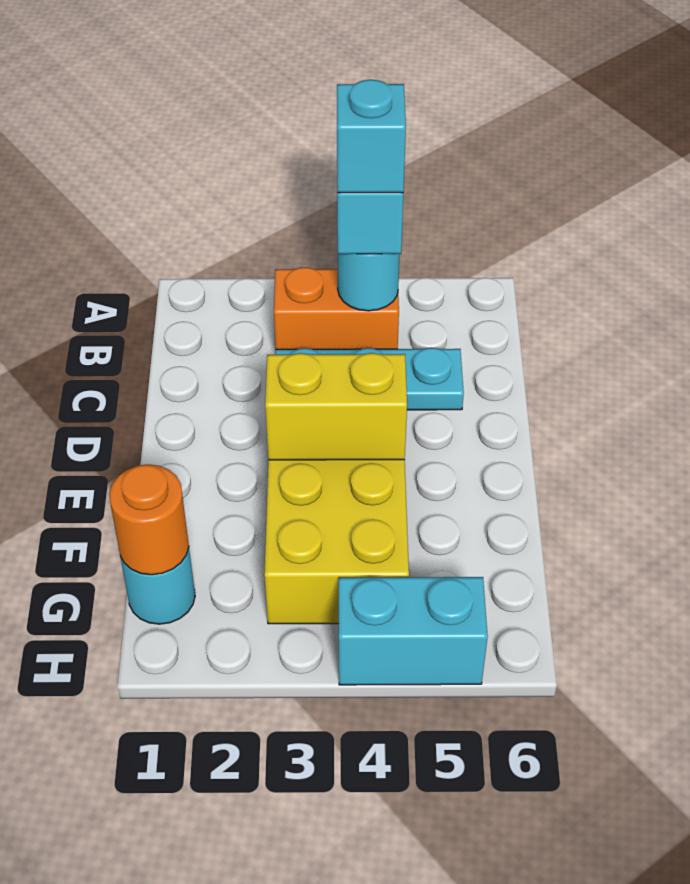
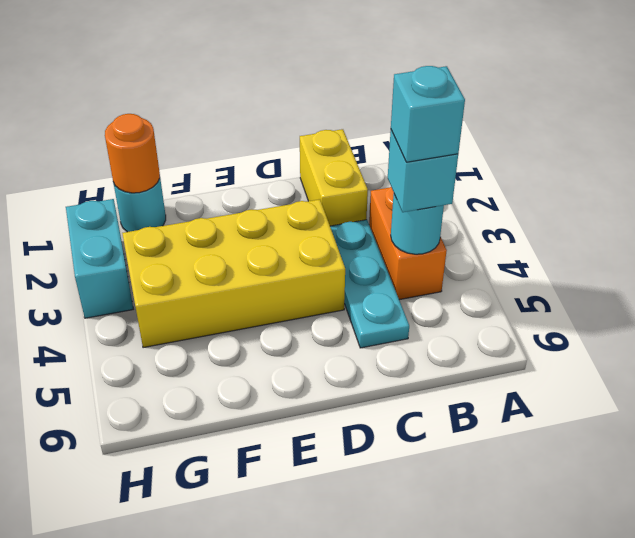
yellow brick E3:E4 level 2 -> yellow brick C1:C2 level 1
cyan brick H4:H5 level 1 -> cyan brick H2:H3 level 1

